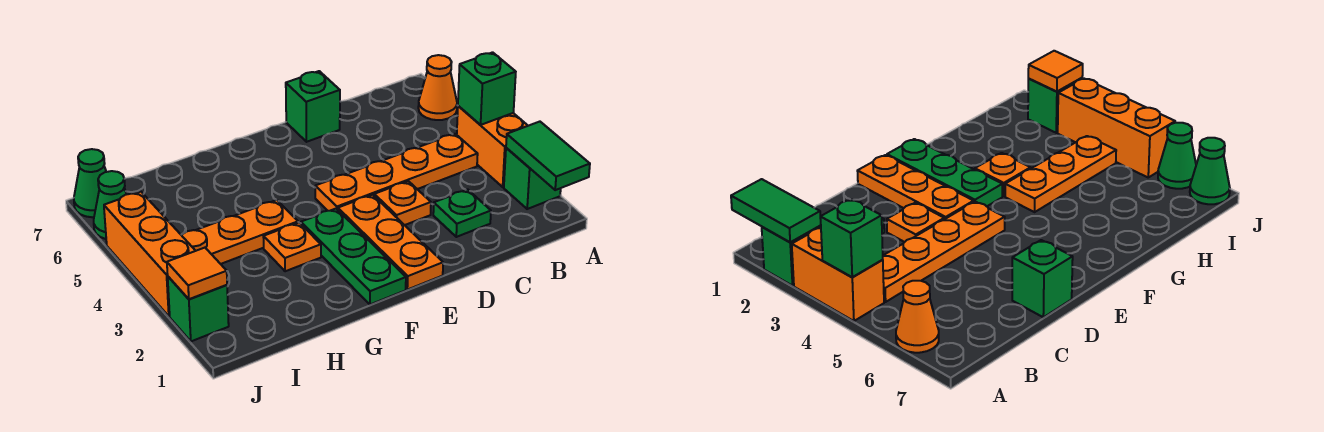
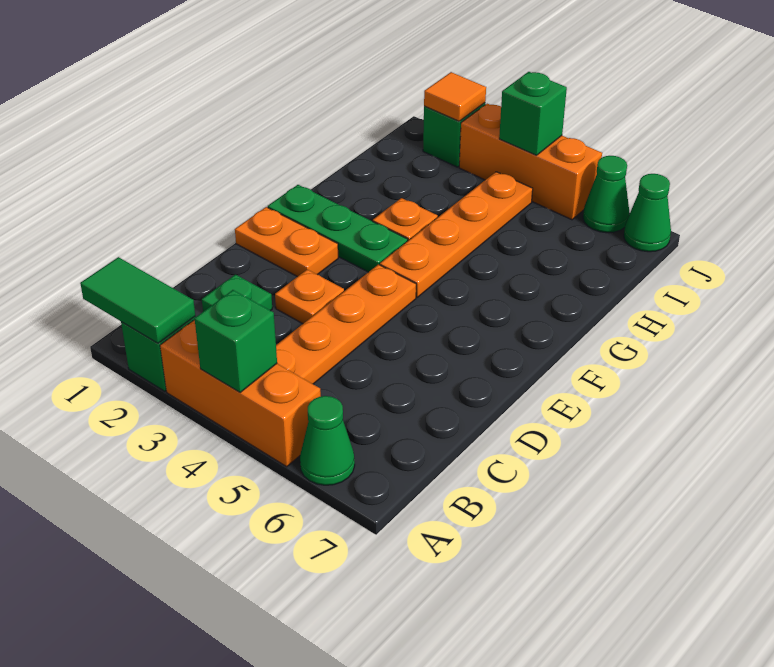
orange brick A3:A4 level 1 -> orange brick A3:A5 level 1
orange cone A6 level 1 -> green cone A6 level 1
green brick D7 level 1 -> green brick J4 level 2
orange plate E1:E3 level 1 -> orange plate E1:E2 level 1
orange plate G4:I4 level 1 -> orange plate F4:I4 level 1

